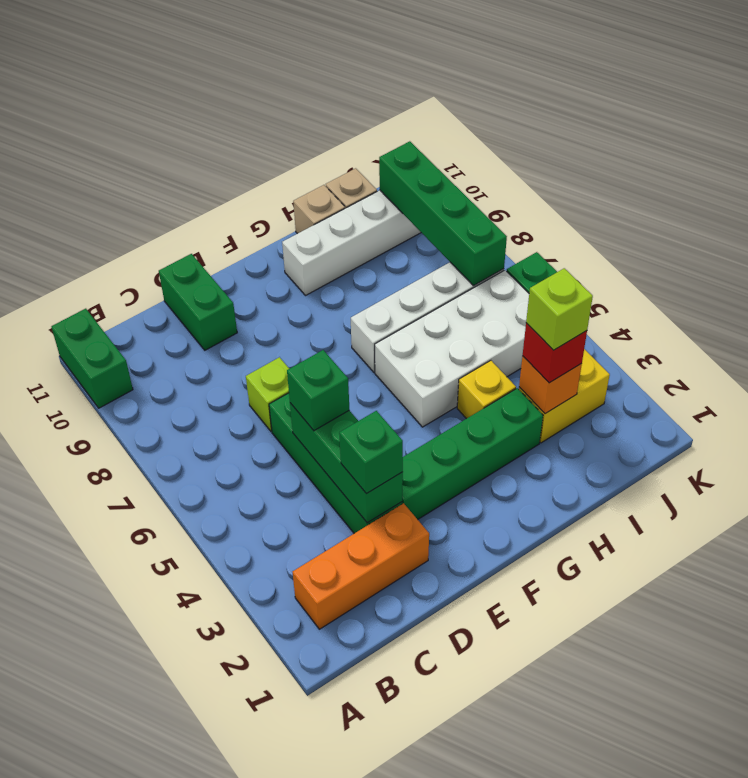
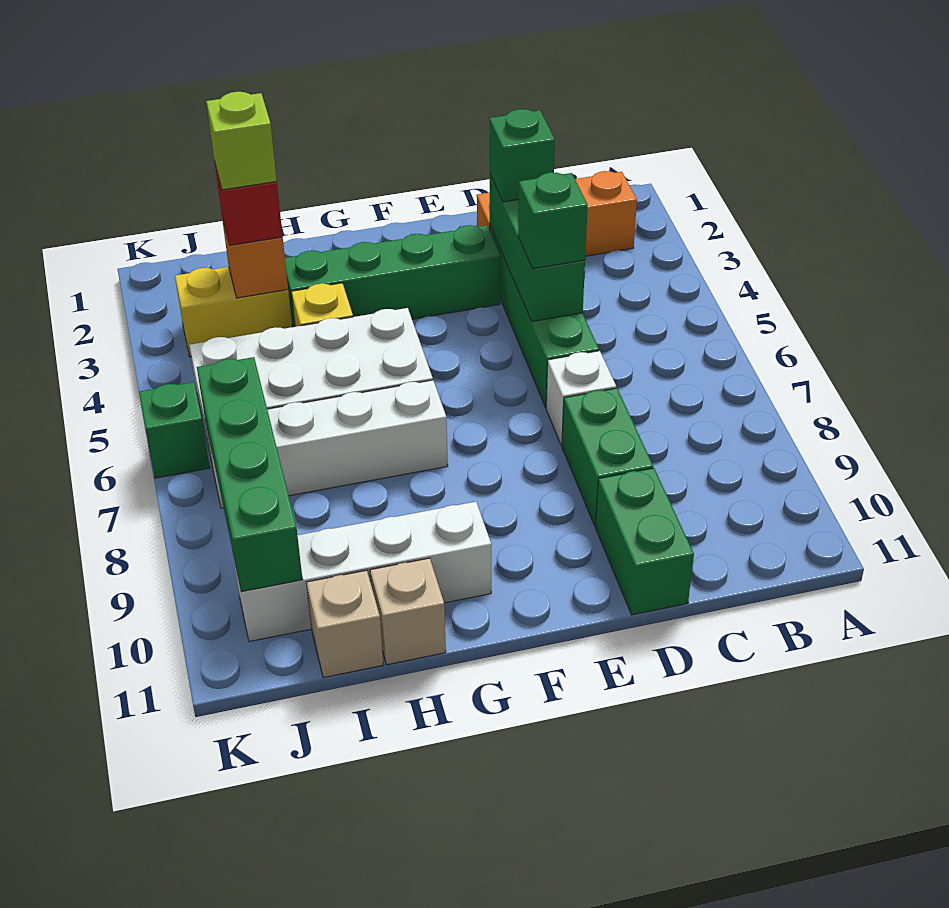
green brick A10:A11 level 1 -> green brick D8:D9 level 1
lime brick D7 level 1 -> white brick D7 level 1

